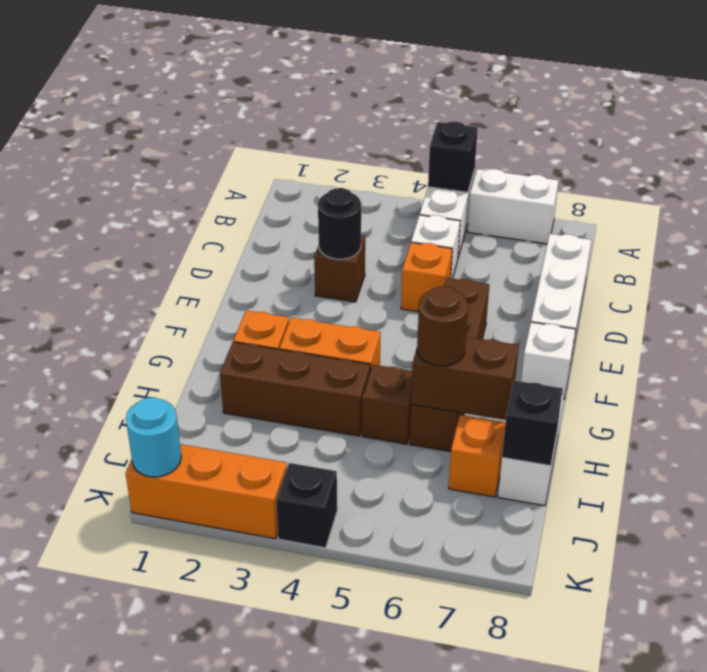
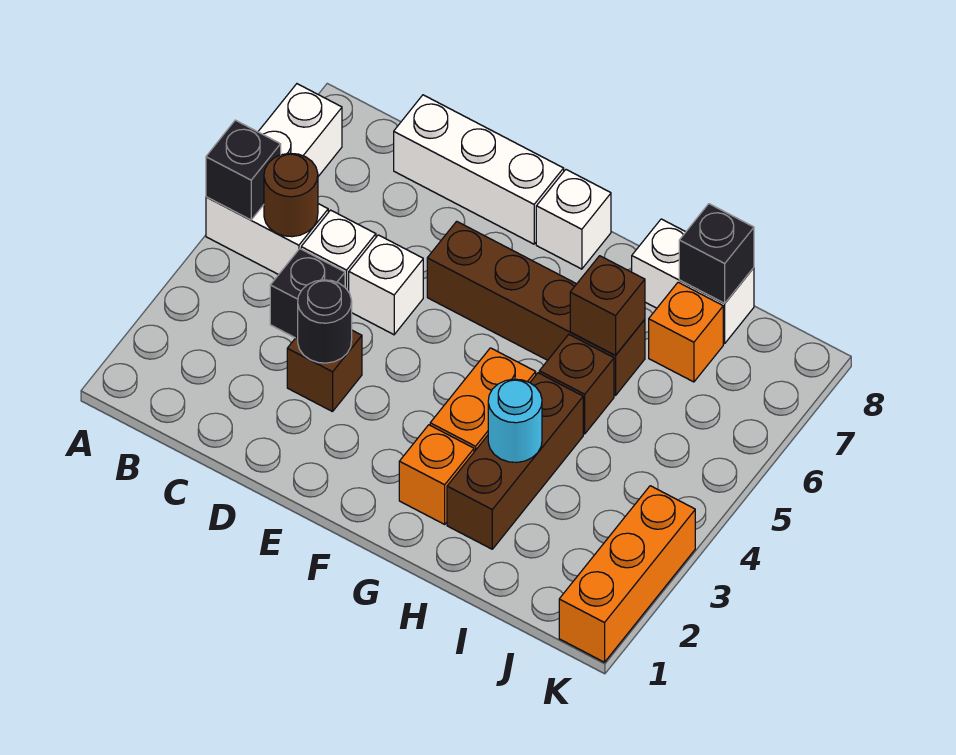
orange brick D5 level 1 -> white brick D5 level 1
brown brick H6:H7 level 2 -> brown brick H6 level 2
brown round brick H6 level 3 -> brown round brick B5 level 2
cyan round brick K1 level 2 -> cyan round brick H3 level 2
black brick K4 level 1 -> black brick C4 level 1

